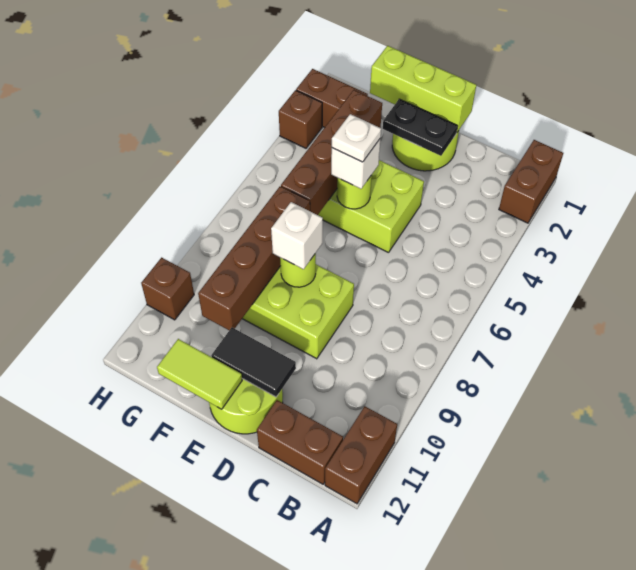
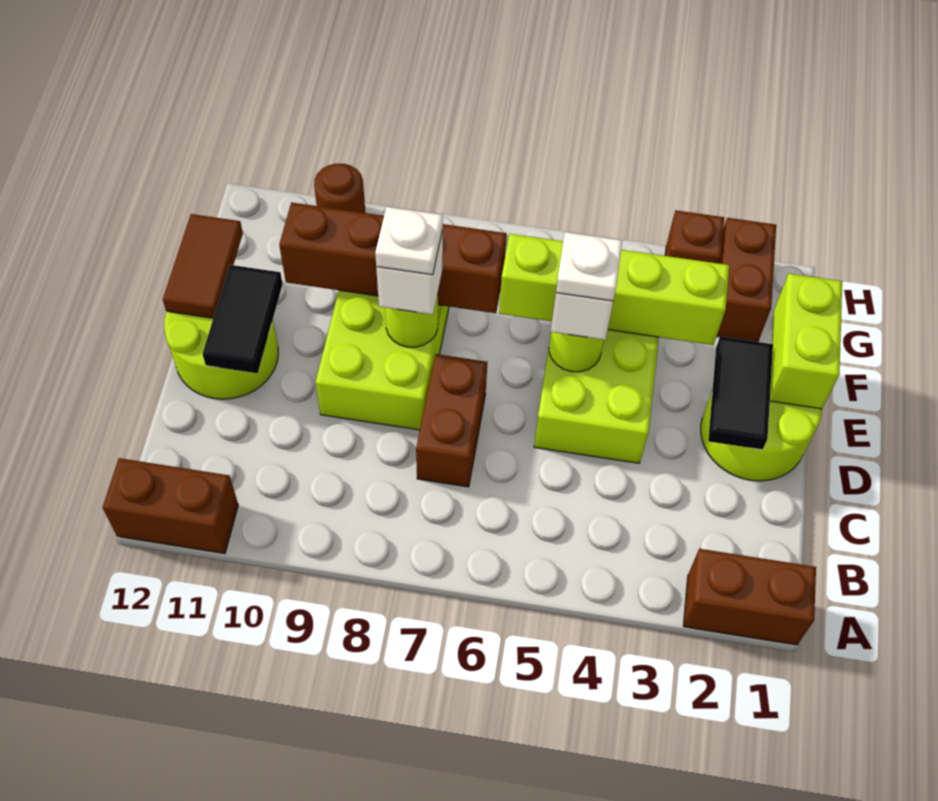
brown brick B12:C12 level 1 -> brown brick C7:D7 level 1
lime brick D1:F1 level 2 -> lime brick E1:F1 level 2
black plate D2:E2 level 2 -> black tile D2:E2 level 2
none -> white plate E8 level 4
lime tile E12:F12 level 2 -> brown tile E12:F12 level 2
brown brick F3:F6 level 2 -> lime brick F3:F6 level 2
brown brick H10 level 1 -> brown round brick H10 level 1

